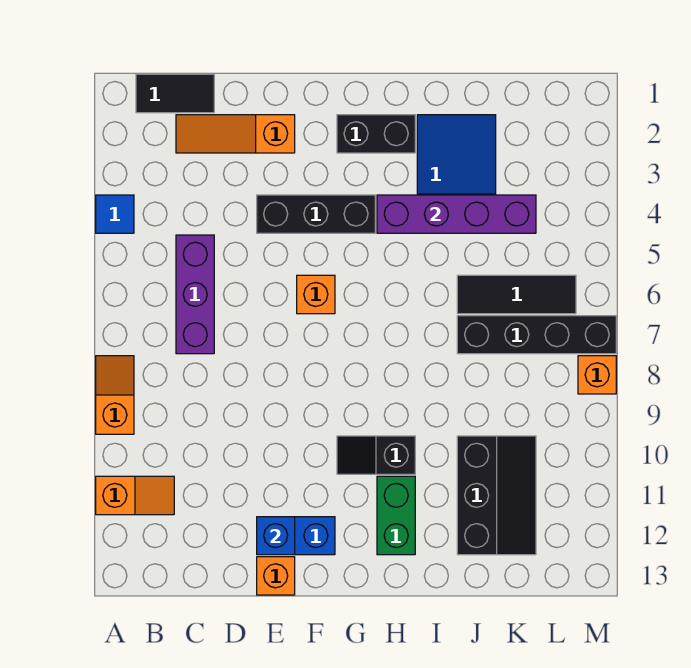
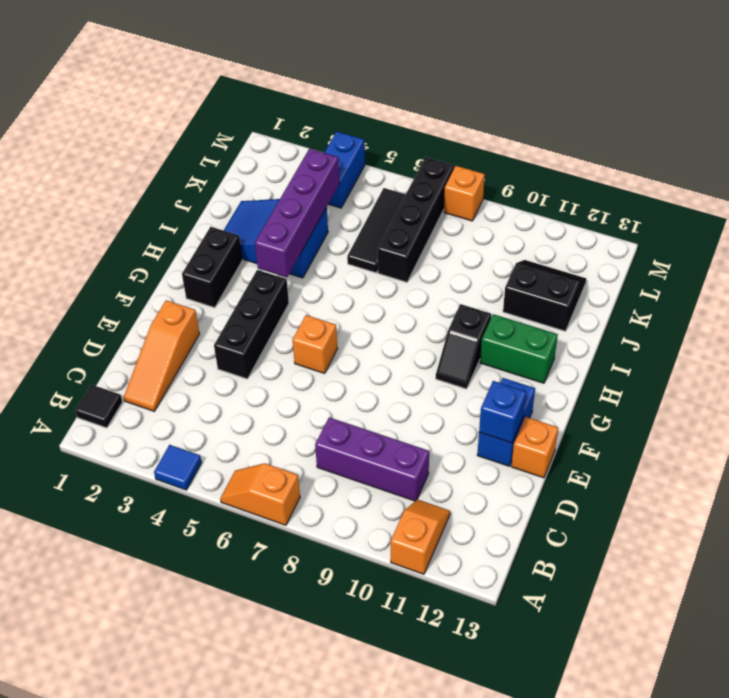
orange slope A8:A9 level 1 top 9 -> orange slope A6:A7 level 1 top 7
black tile B1:C1 level 1 -> black tile B1 level 1
purple brick C5:C7 level 1 -> purple brick C8:C10 level 1
black slope J10:K12 level 1 top J -> black slope J11:K12 level 1 top J
none -> blue brick L4:M4 level 1

